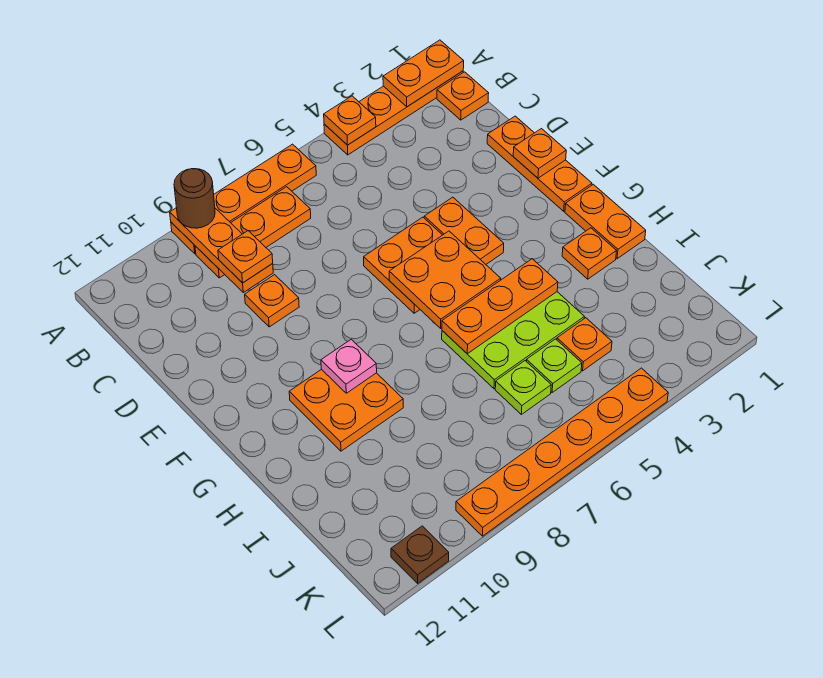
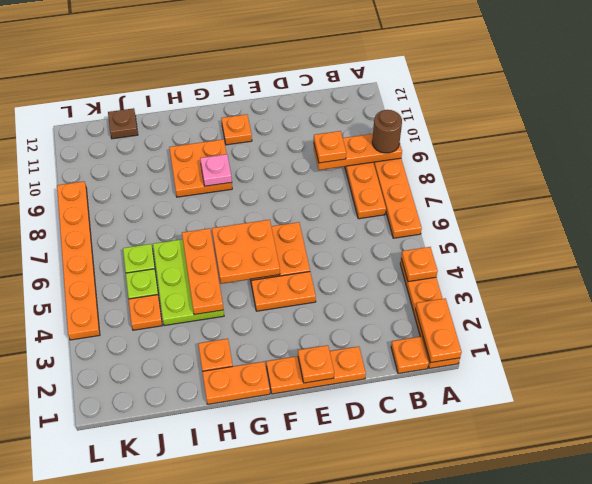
orange plate D9 level 1 -> orange plate F11 level 1
brown plate L11 level 1 -> brown plate J12 level 1

